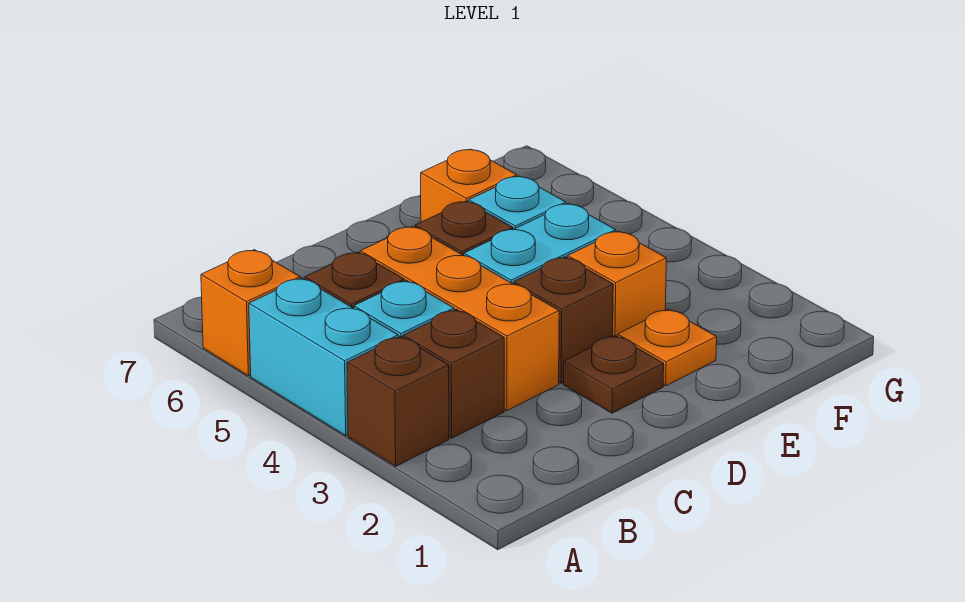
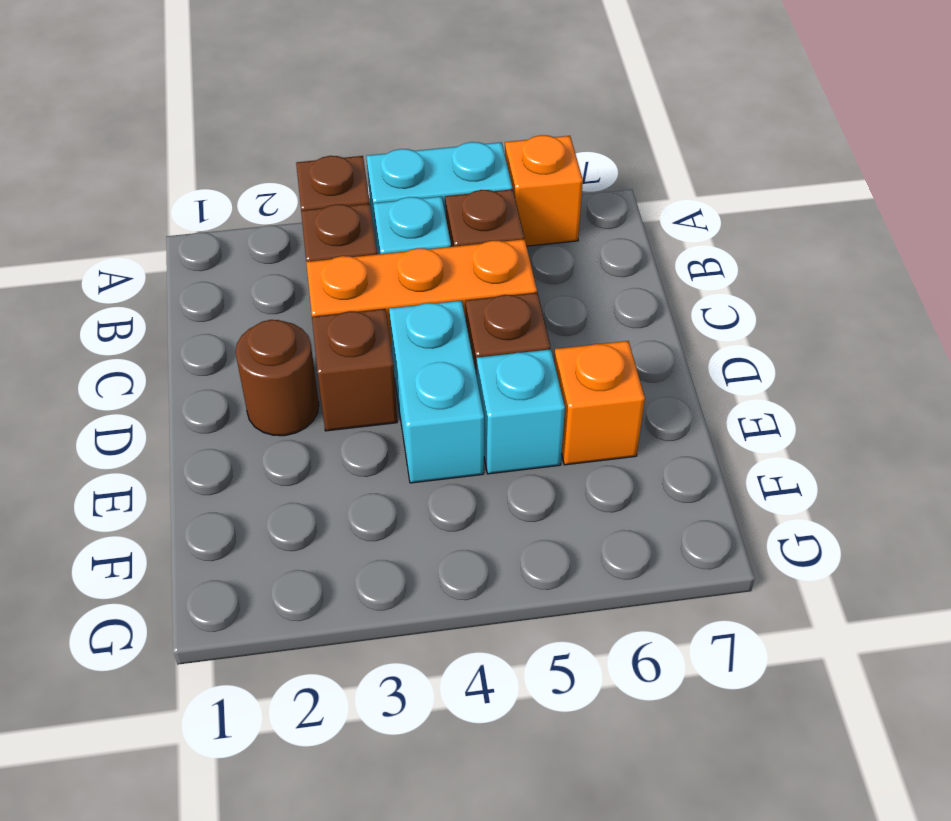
brown plate D2 level 1 -> brown round brick D2 level 1
orange plate E2 level 1 -> none
orange brick E3 level 1 -> none

